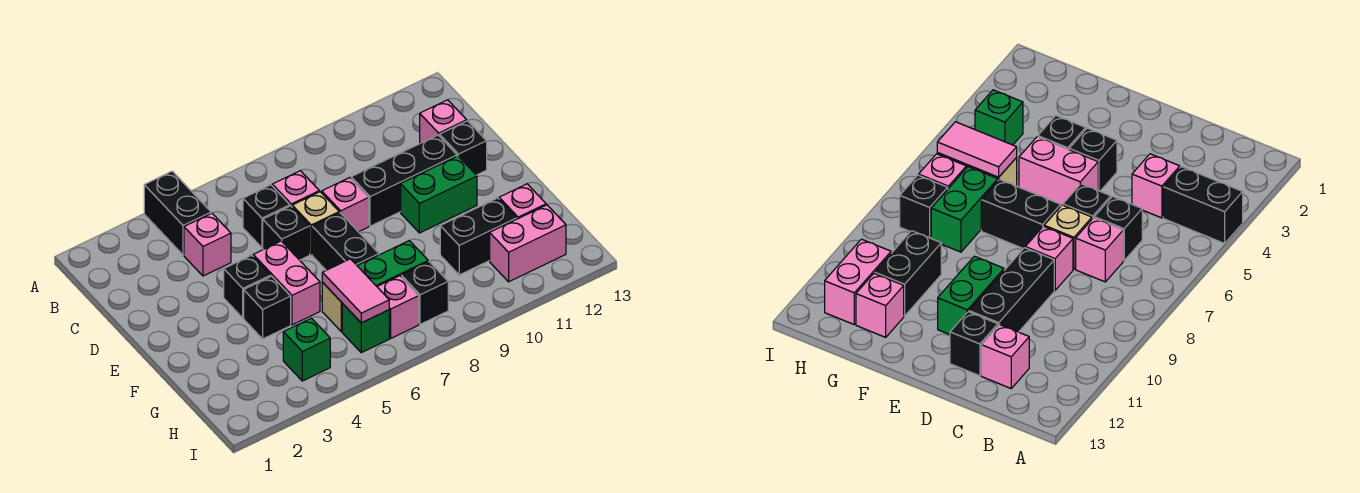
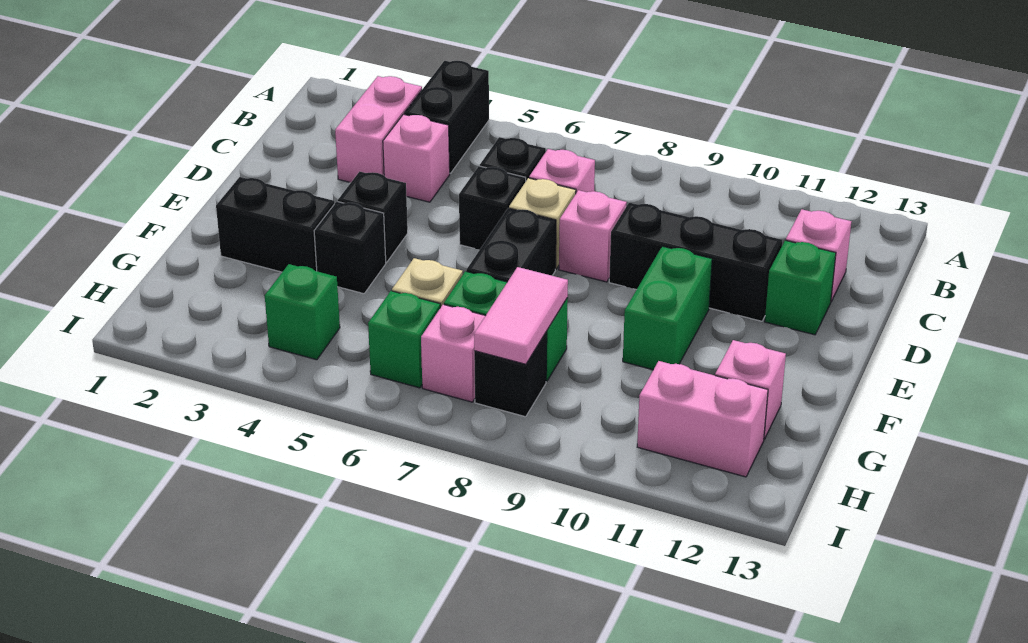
black brick D12 level 1 -> green brick D12 level 1
pink brick E5:F5 level 1 -> pink brick B3:C3 level 1
green brick E10:E11 level 1 -> green brick E10:F10 level 1
pink tile G6:H6 level 2 -> pink tile G8:H8 level 2
black brick G10:G11 level 1 -> black brick F2:F3 level 1

